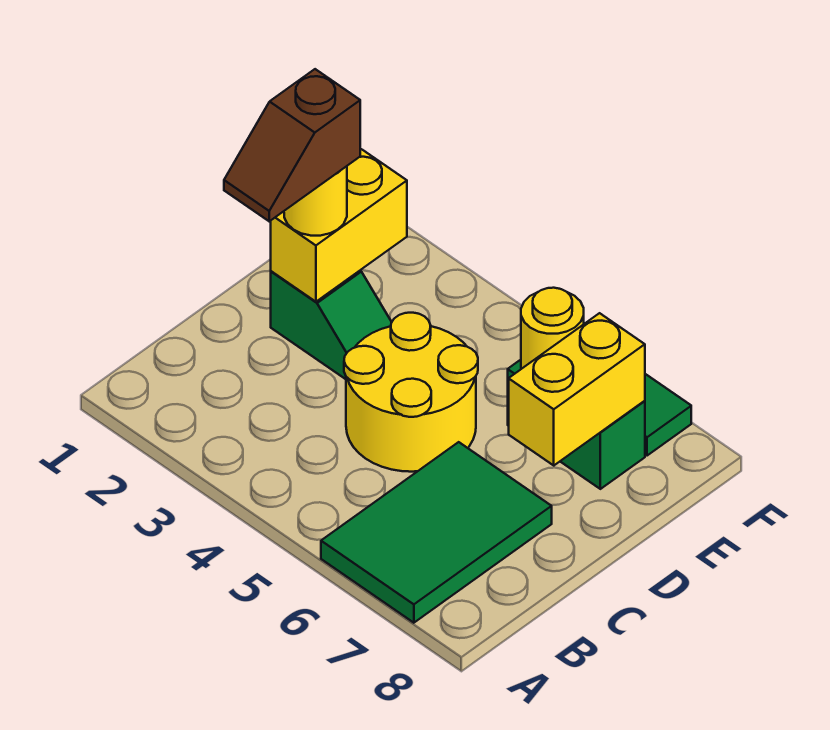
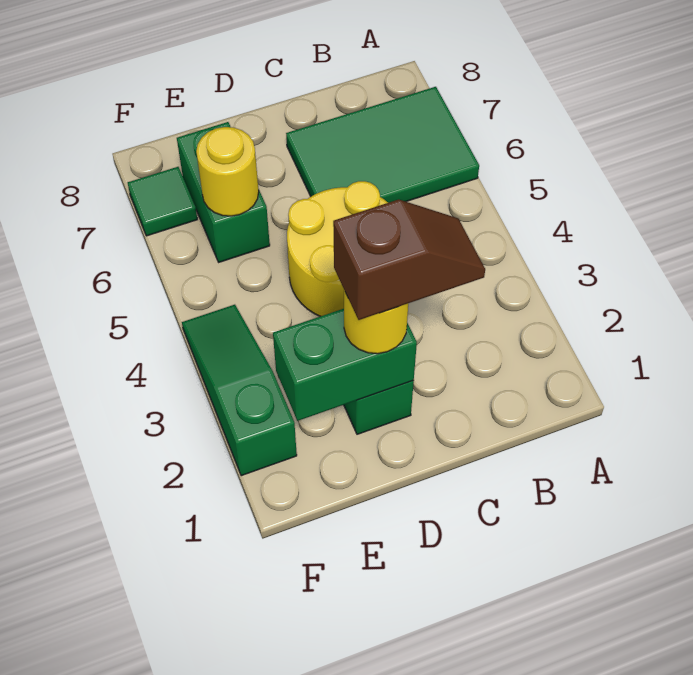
yellow brick D2:E2 level 2 -> green brick D2:E2 level 2
yellow brick D7:E7 level 2 -> none
none -> green slope F2:F4 level 1 top 2

